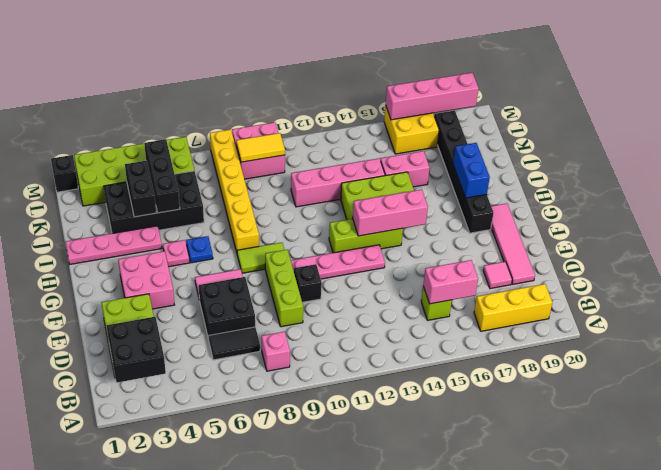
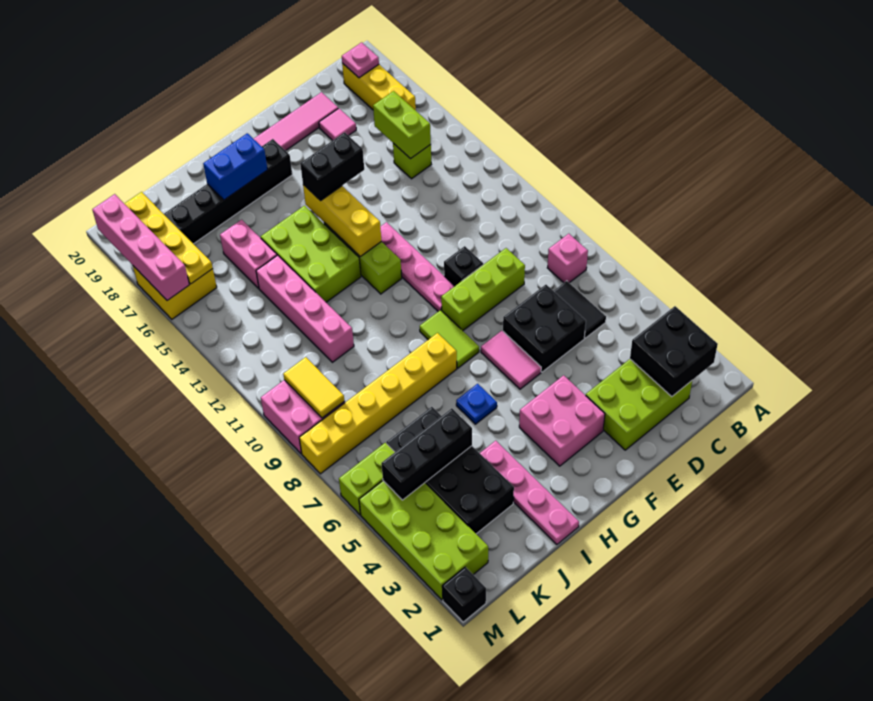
pink brick C15:C16 level 2 -> lime brick C15:C16 level 2
pink brick G13:G15 level 2 -> yellow brick G13:G15 level 2
pink plate H5 level 1 -> pink plate B19 level 2
black brick J4:K4 level 2 -> black brick F15:G15 level 3
none -> yellow plate L16:L19 level 2

